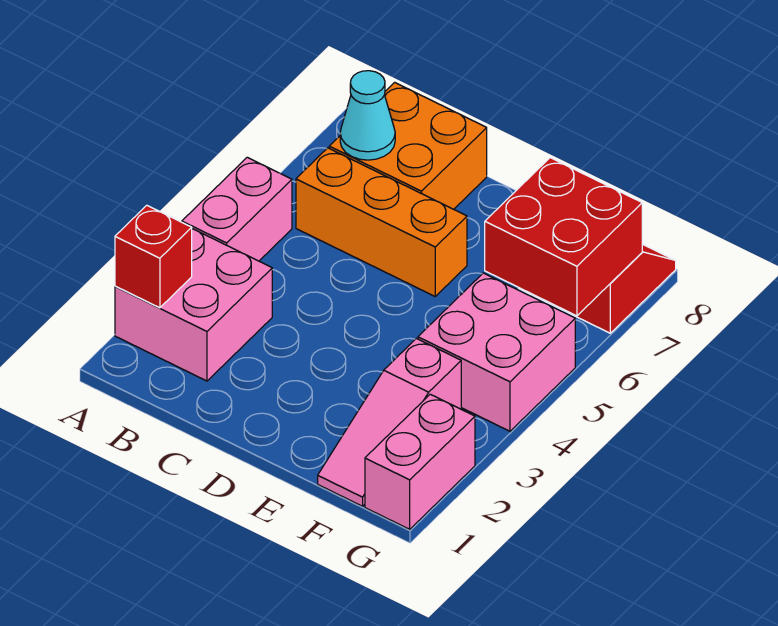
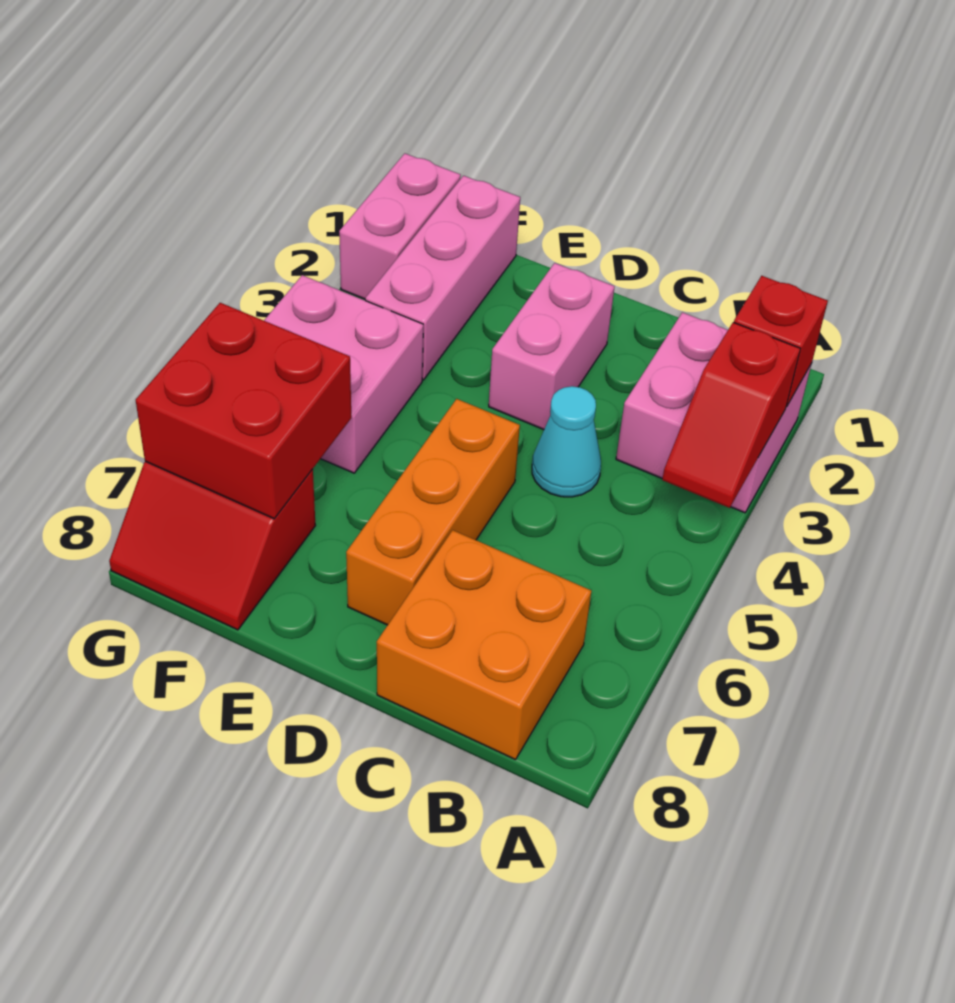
none -> red slope A3:A4 level 2 top 3
pink brick A4:A5 level 1 -> pink brick D2:D3 level 1
orange brick B6:D6 level 1 -> orange brick D5:D7 level 1
cyan cone B7 level 2 -> cyan cone C4 level 1
pink slope F1:F3 level 1 top 3 -> pink brick F1:F3 level 1

